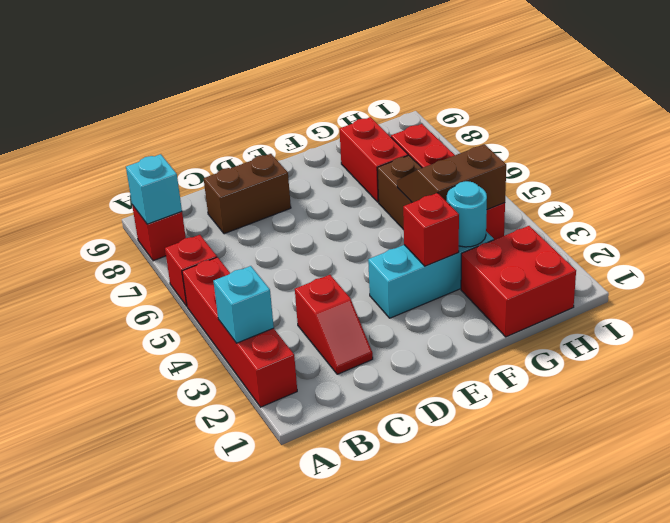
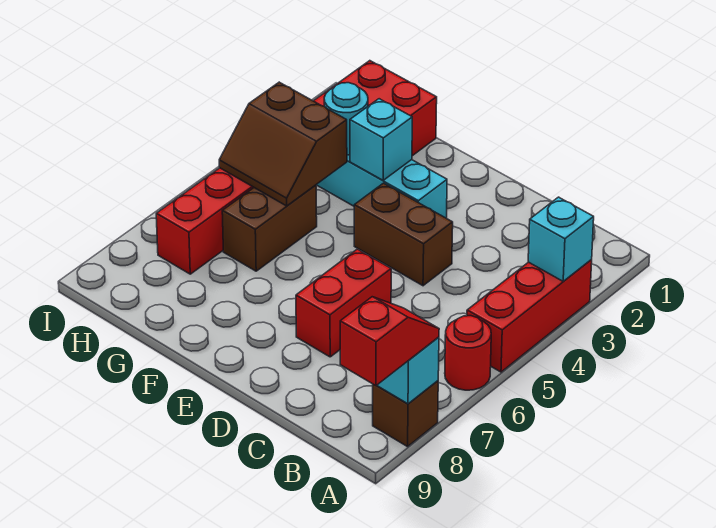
red brick A2:A5 level 1 -> red brick A3:A5 level 1
red brick A6 level 1 -> red round brick A6 level 1
red brick A8 level 1 -> brown brick A8 level 1
red slope C2:C3 level 1 top 3 -> red slope A8:A9 level 3 top 9
brown brick C8:D8 level 1 -> brown brick D4:E4 level 1
red brick F3 level 2 -> cyan brick F3 level 2
red brick G7:G8 level 1 -> red brick D6:D7 level 1

